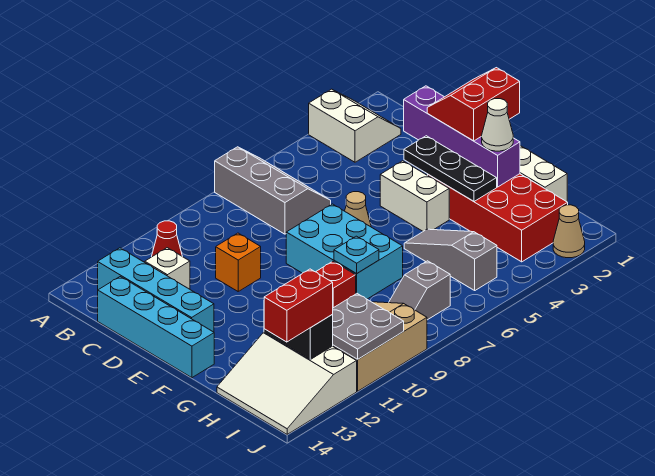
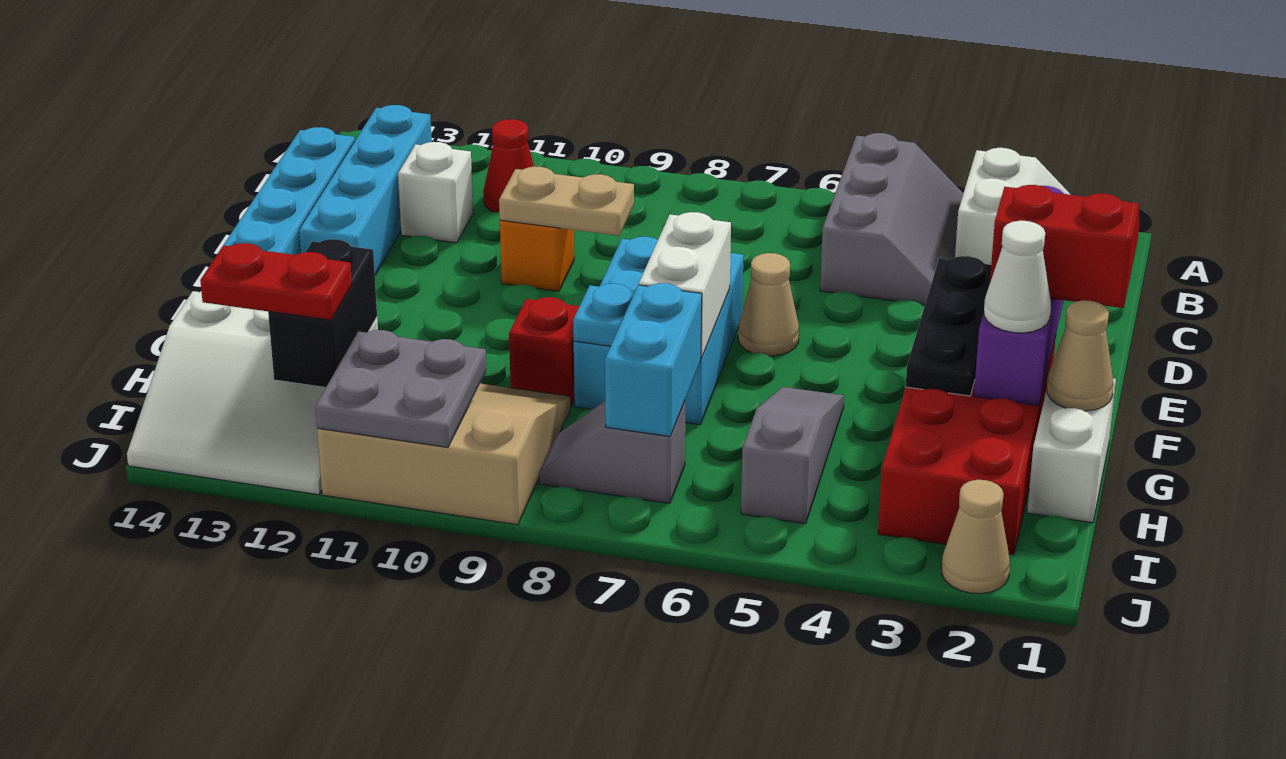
grey slope A6:C7 level 1 top 7 -> grey slope A4:C5 level 1 top 5
none -> tan plate D9:D10 level 2
white brick E4:F4 level 1 -> white brick F7:G7 level 2
none -> tan cone G1 level 2
none -> cyan brick H7:I7 level 2
white slope H12:J14 level 1 top 12 -> white slope H12:J14 level 1 top H
red brick I12:I13 level 3 -> red plate I12:I13 level 3

